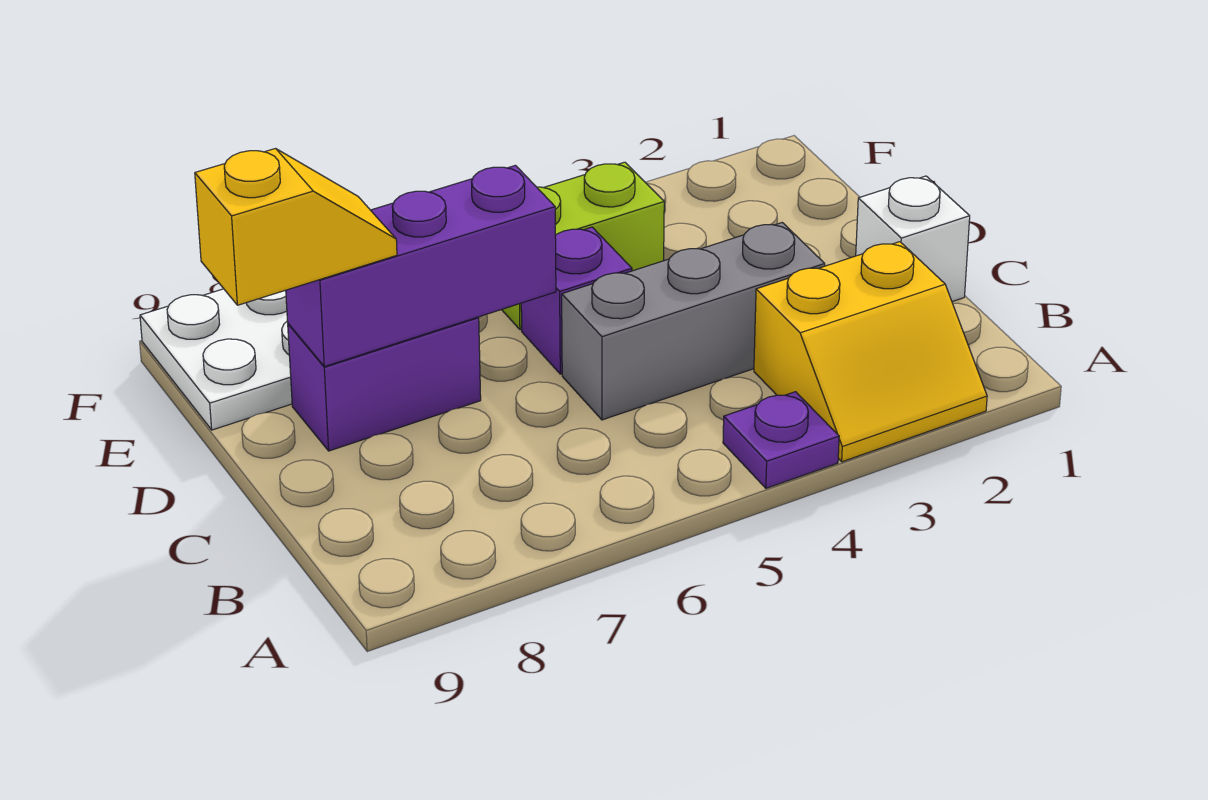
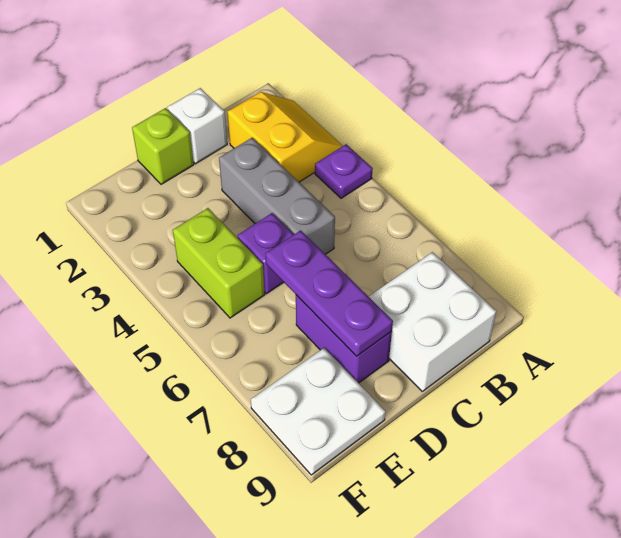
none -> white brick B8:C9 level 1
none -> lime brick D1 level 1
purple brick D6:D8 level 2 -> purple plate D6:D8 level 2
yellow slope D8:D9 level 3 top 9 -> none

